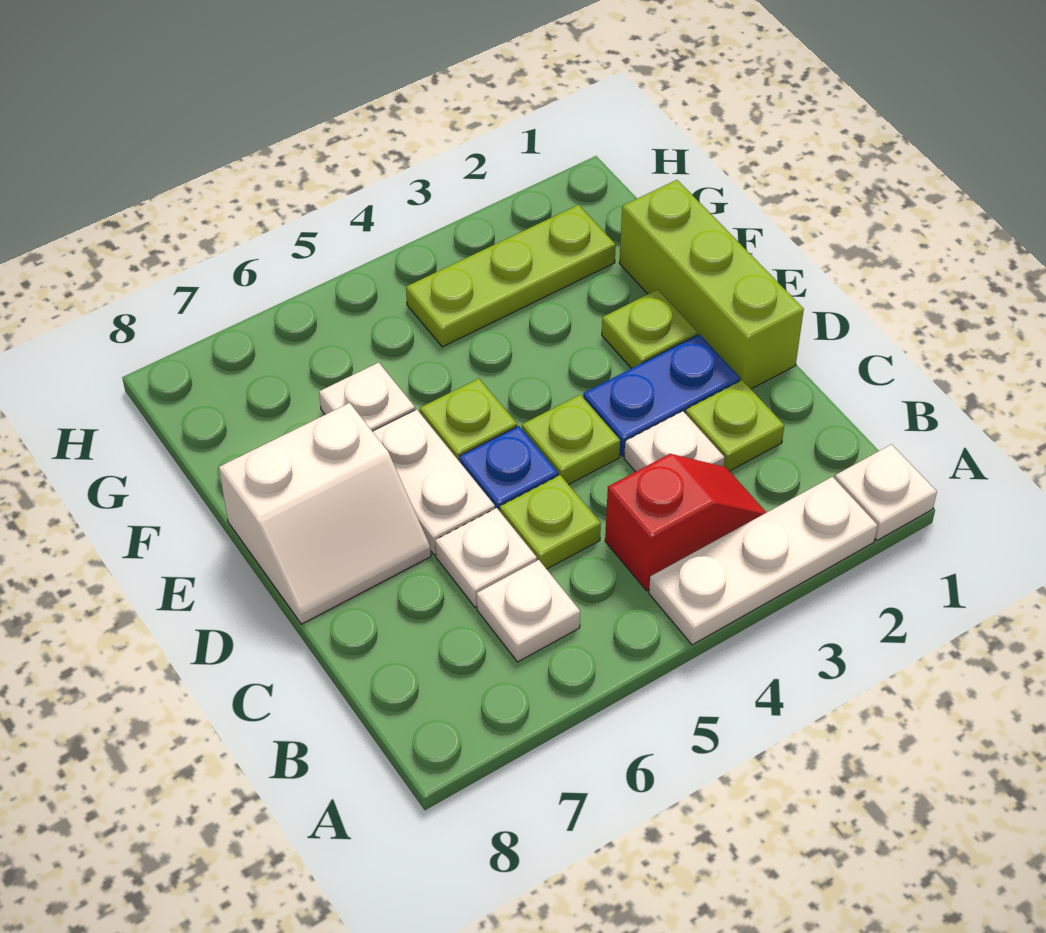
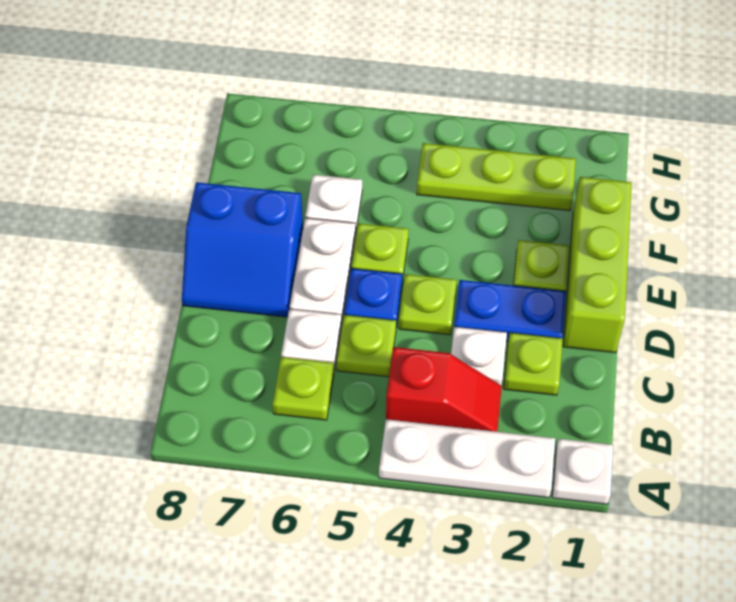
white plate B6 level 1 -> lime plate B6 level 1
white slope D7:E8 level 1 top E -> blue slope D7:E8 level 1 top E

